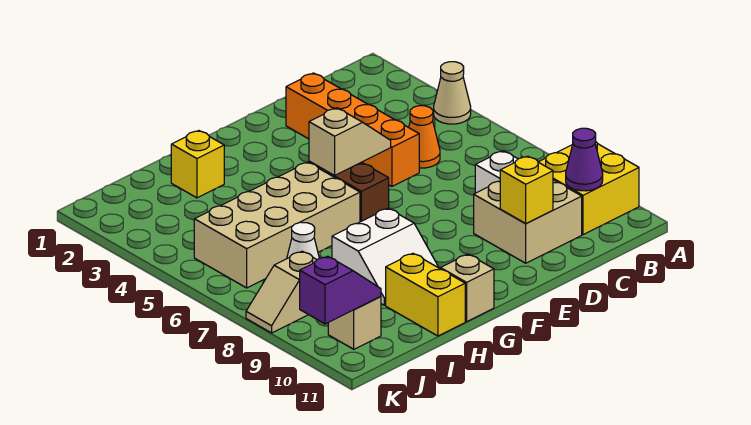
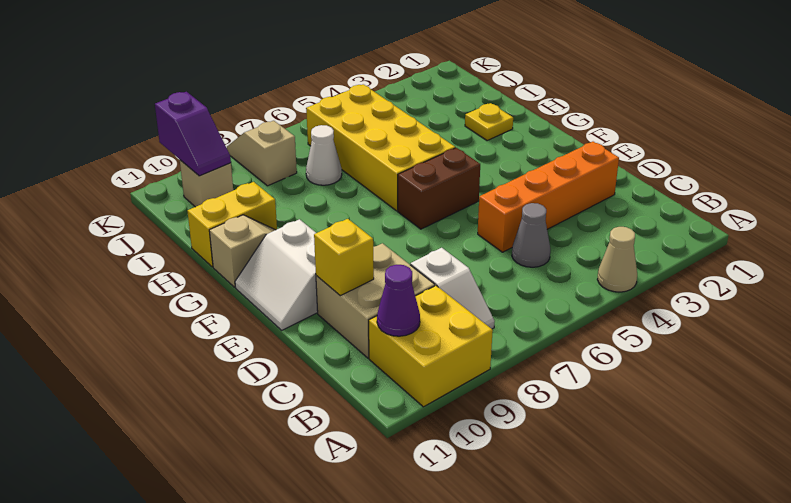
orange cone C5 level 1 -> grey cone C5 level 1
tan slope E5:F5 level 2 top F -> none
tan brick G5:J6 level 1 -> yellow brick G5:J6 level 1
white slope G8:H9 level 1 top 8 -> white slope E10:F11 level 1 top 10
yellow brick H2 level 1 -> yellow plate H2 level 1

